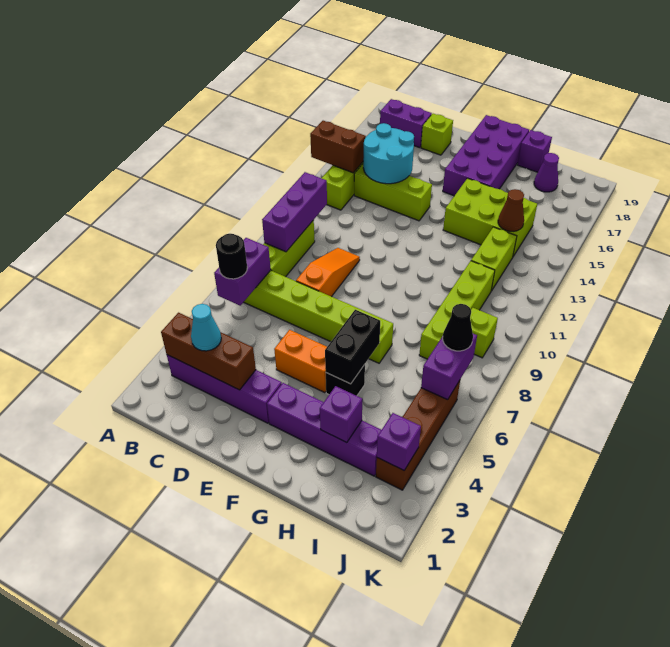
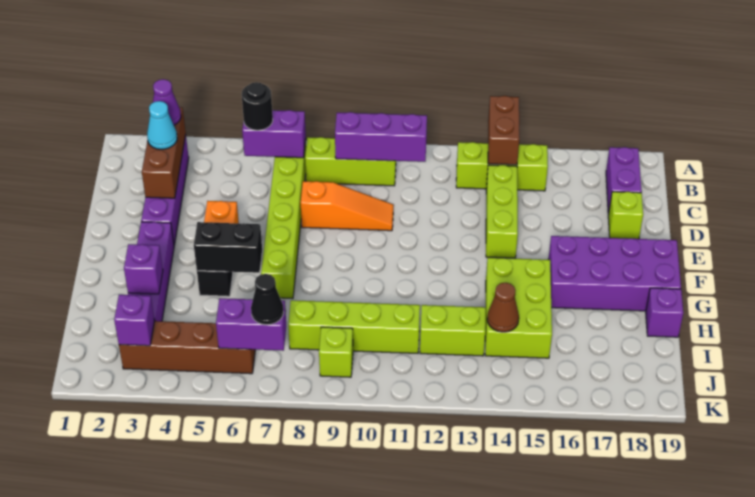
cyan round brick C14:D15 level 2 -> none
purple cone I18 level 1 -> purple cone B3 level 3

